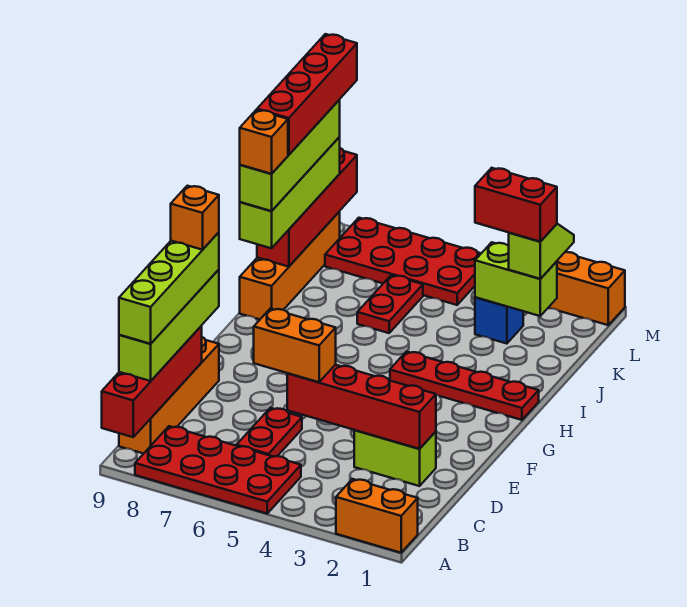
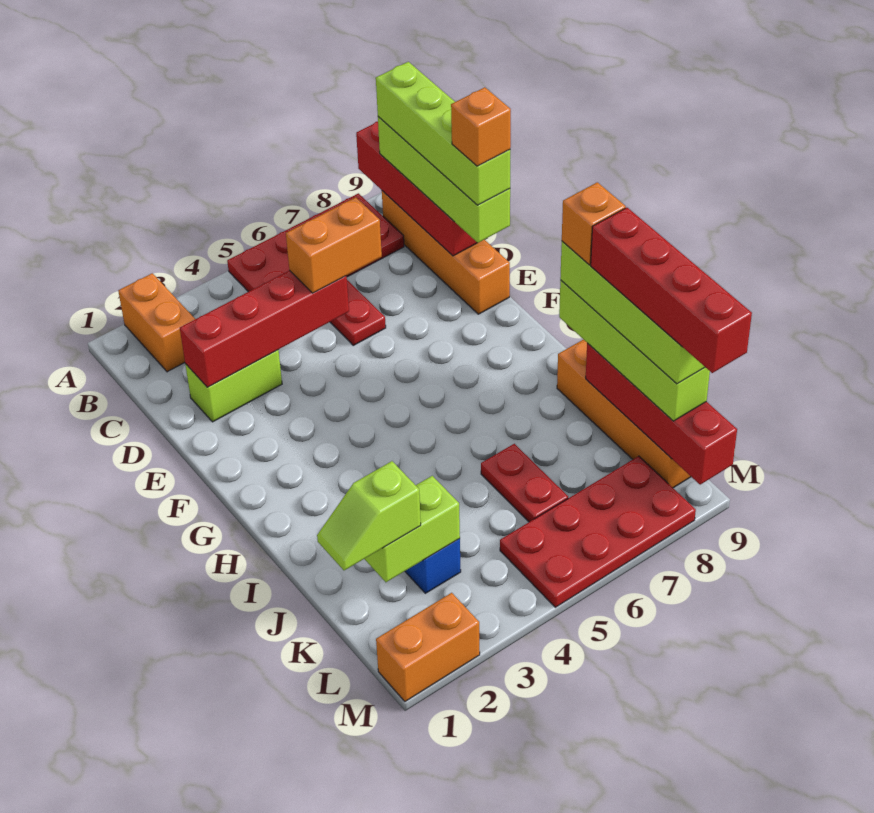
orange brick A1:A2 level 1 -> orange brick A2:B2 level 1
red plate H1:H4 level 1 -> none
lime slope K2:L2 level 3 top K -> lime slope K1:K2 level 3 top 2
red brick K2:K3 level 4 -> none

